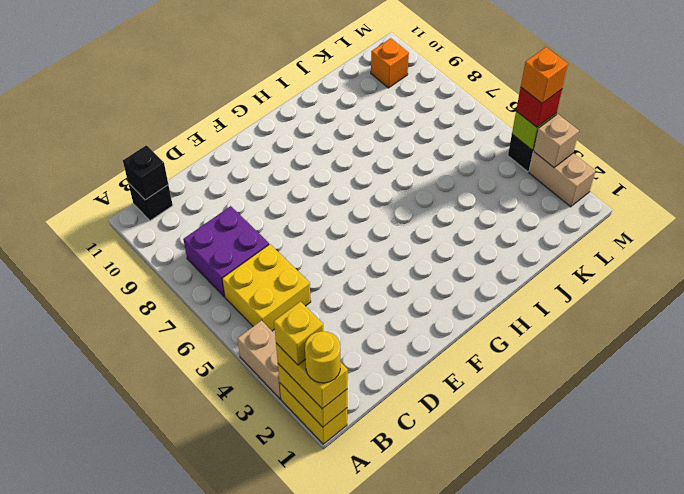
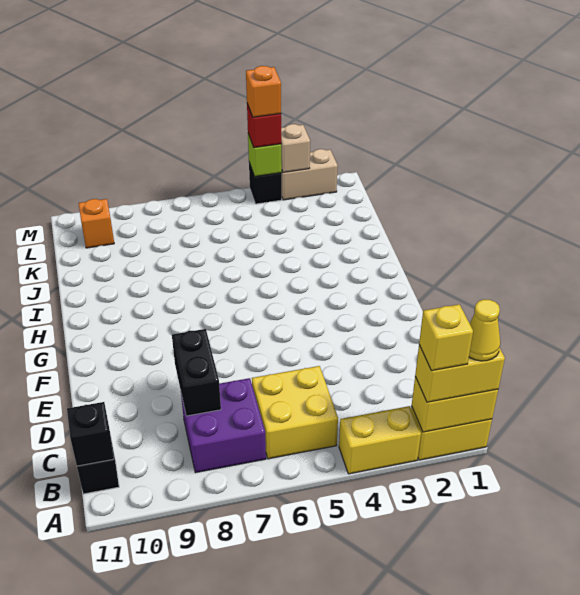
yellow round brick A1 level 4 -> yellow cone A1 level 4
tan brick A3:A4 level 1 -> yellow brick A3:A4 level 1
none -> black brick C8:D8 level 2

